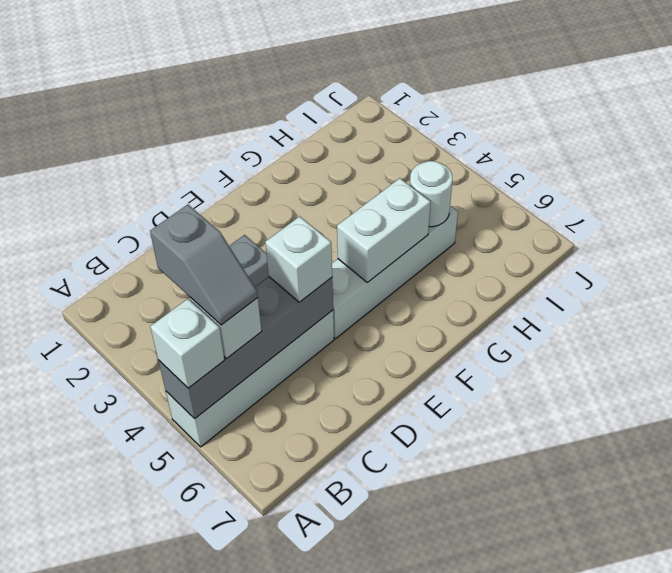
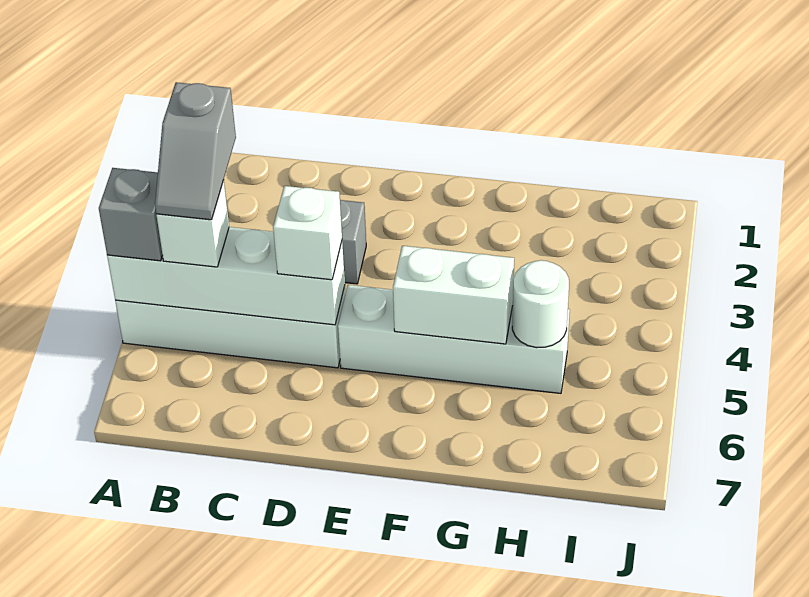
grey brick A5:D5 level 2 -> white brick A5:D5 level 2
white brick A5 level 3 -> grey brick A5 level 3

